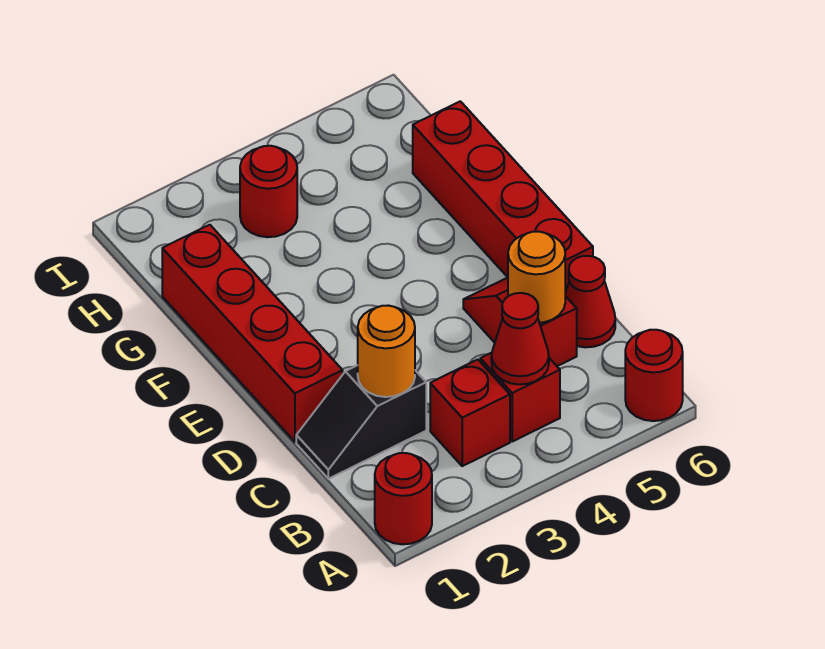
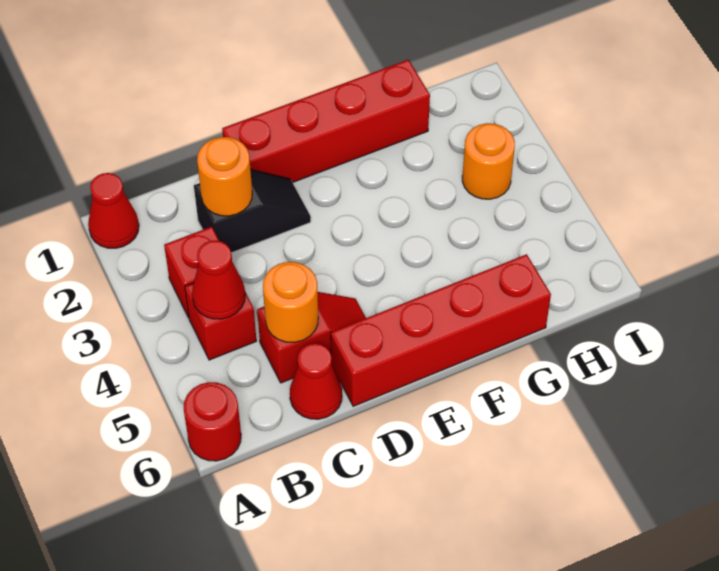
red round brick A1 level 1 -> red cone A1 level 1
black slope C1:C2 level 1 top 2 -> black slope C2:D2 level 1 top C
red round brick H3 level 1 -> orange round brick H3 level 1

